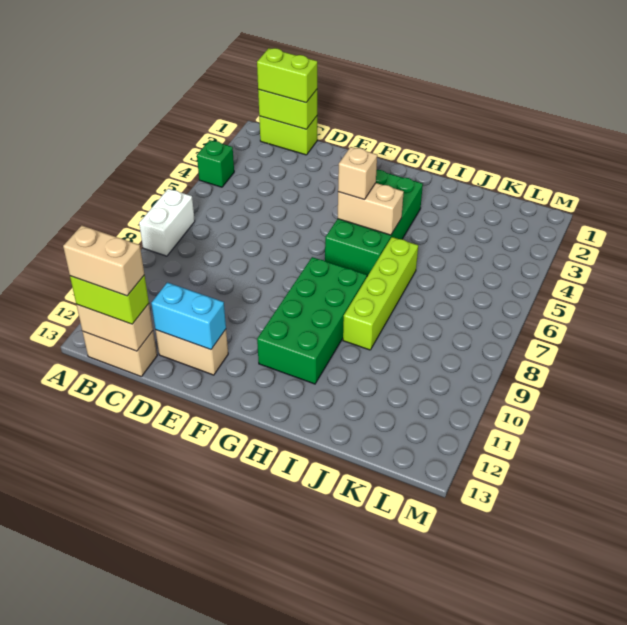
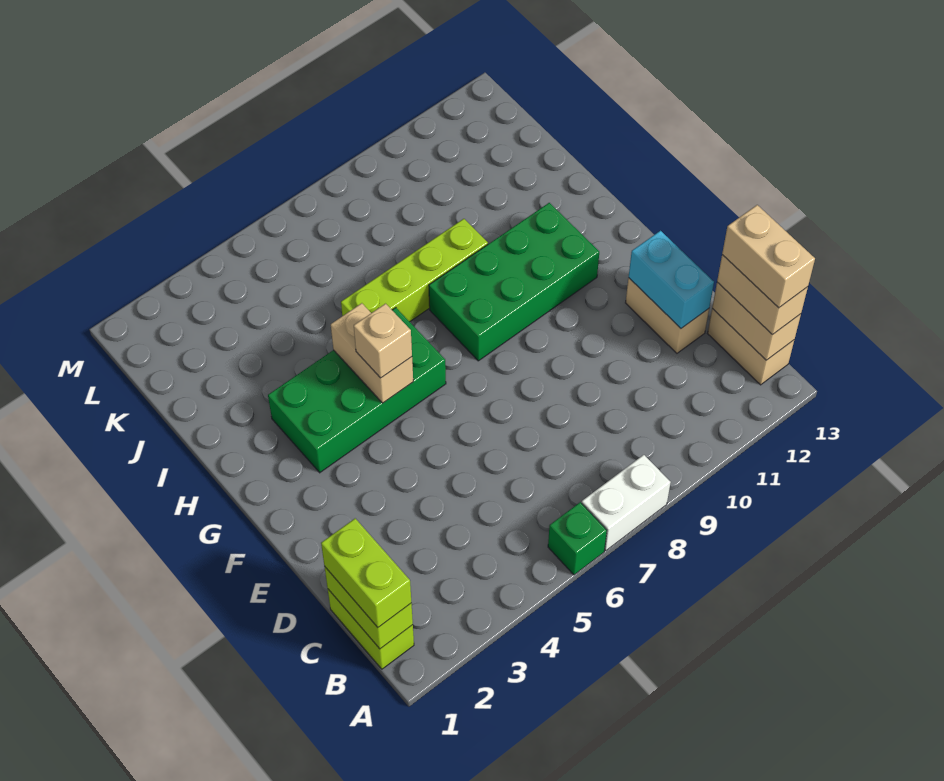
green brick A4 level 1 -> green brick A6 level 1
lime brick B13:C13 level 3 -> tan brick B13:C13 level 3

